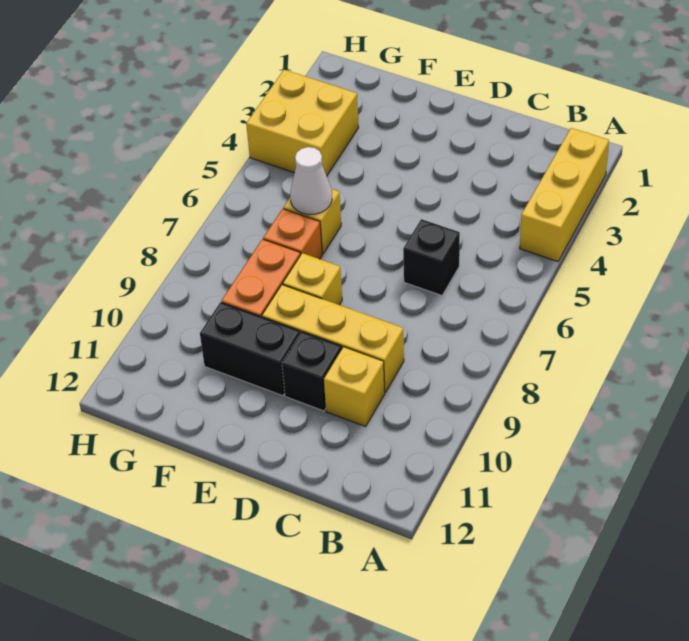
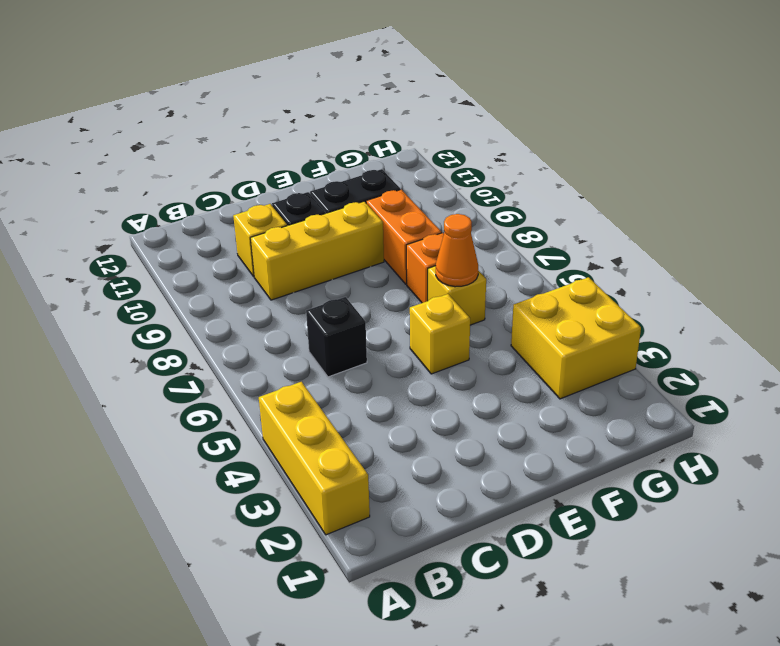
yellow brick E8 level 1 -> yellow brick E5 level 1
white cone F6 level 2 -> orange cone F6 level 2

